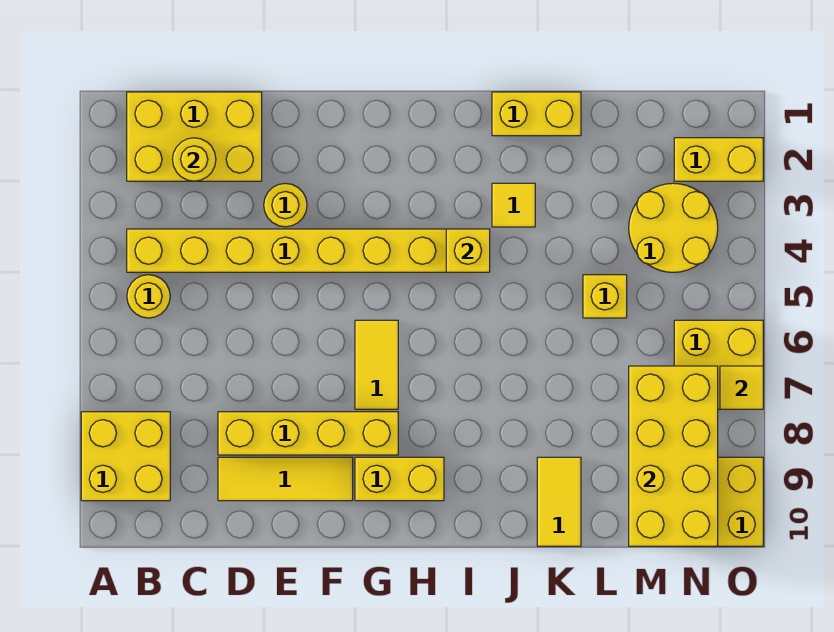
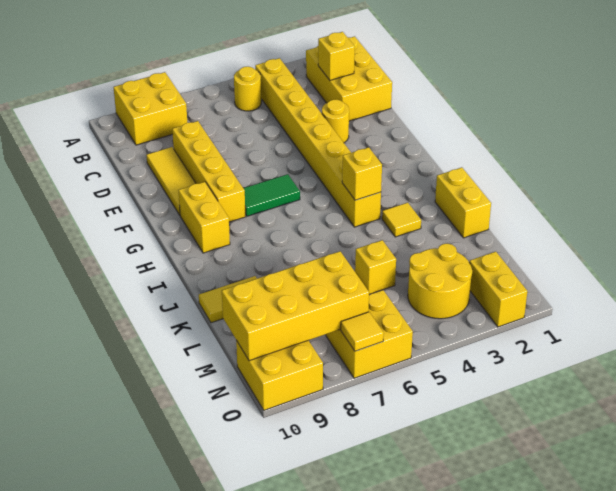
yellow round brick C2 level 2 -> yellow brick C2 level 2
yellow tile G6:G7 level 1 -> green tile G6:G7 level 1

